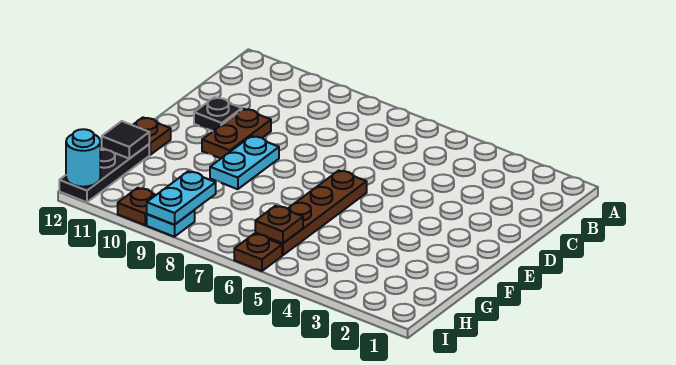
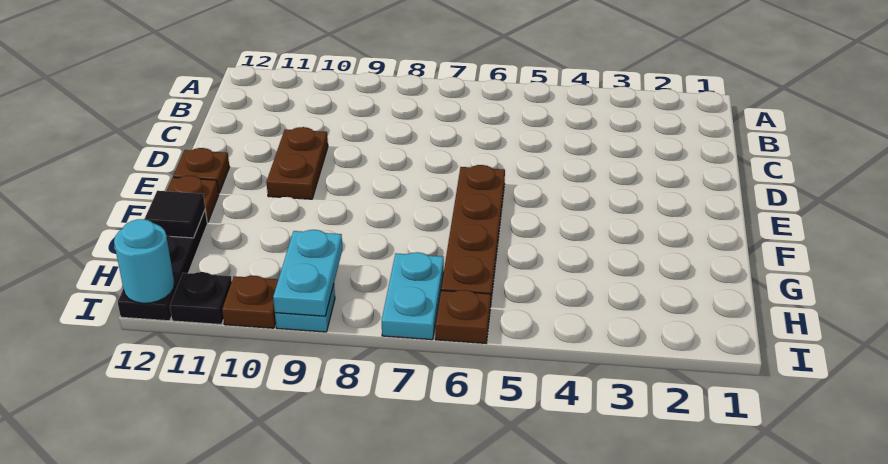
black plate D11 level 1 -> black plate I11 level 1
cyan plate E9:F9 level 1 -> cyan plate H7:I7 level 1
brown plate H6 level 2 -> brown plate E12 level 1

